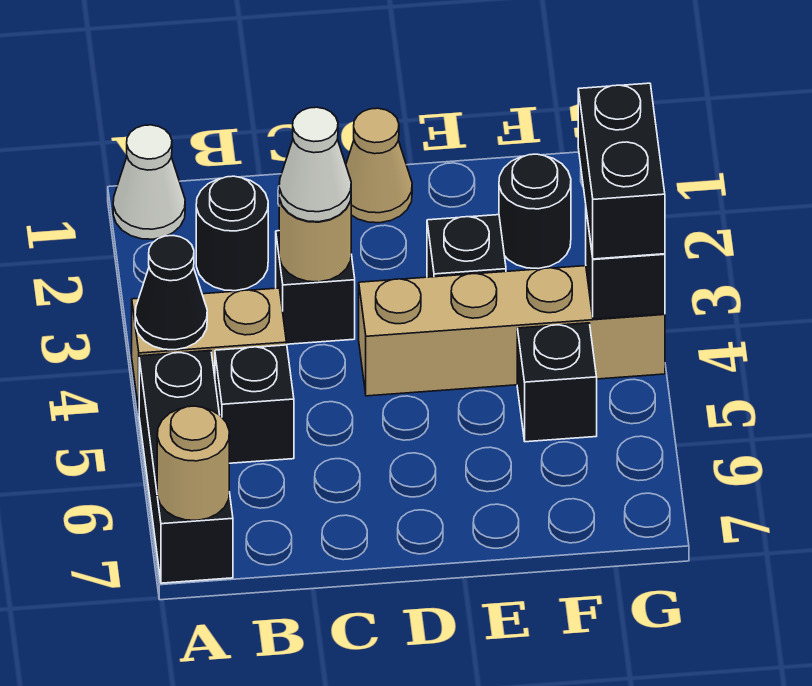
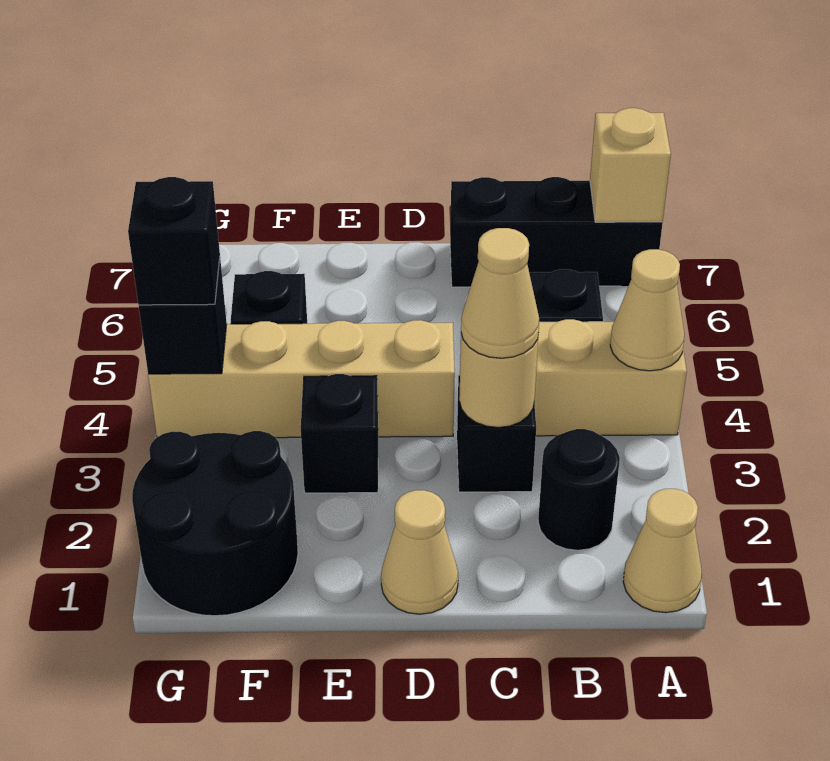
white cone A1 level 1 -> tan cone A1 level 1
black cone A4 level 2 -> tan cone A4 level 2
black brick A5:A7 level 1 -> black brick A7:C7 level 1
tan round brick A7 level 2 -> tan brick A7 level 2
white cone C3 level 3 -> tan cone C3 level 3
black round brick F2 level 1 -> black round brick F1:G2 level 1
black brick G3:G4 level 3 -> black brick G4 level 3

